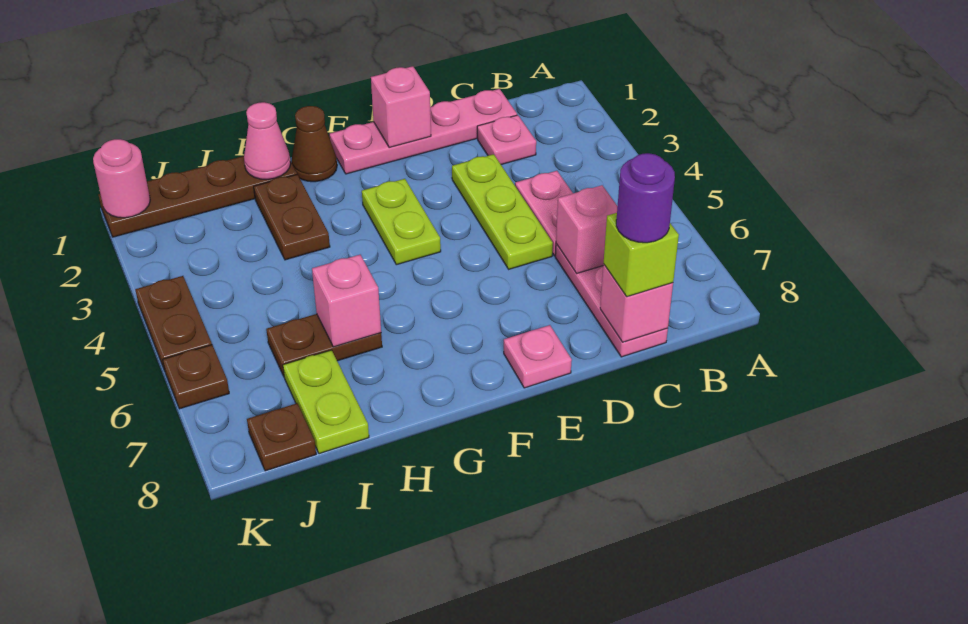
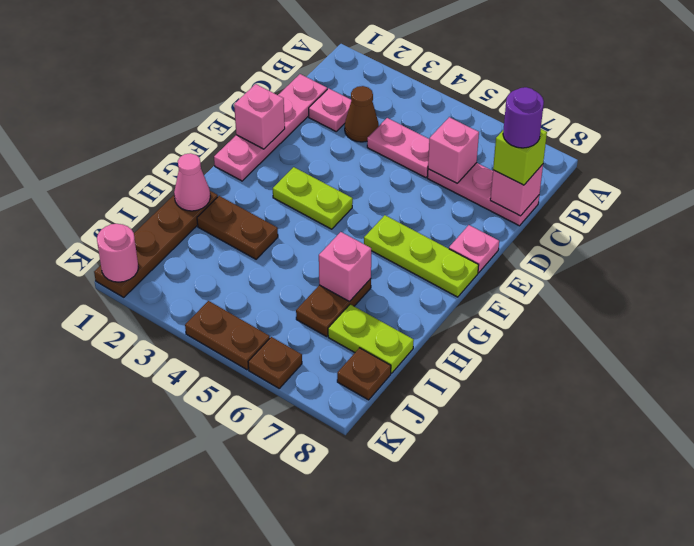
lime plate D3:D5 level 1 -> lime plate F6:F8 level 1
brown cone G1 level 1 -> brown cone C3 level 1

